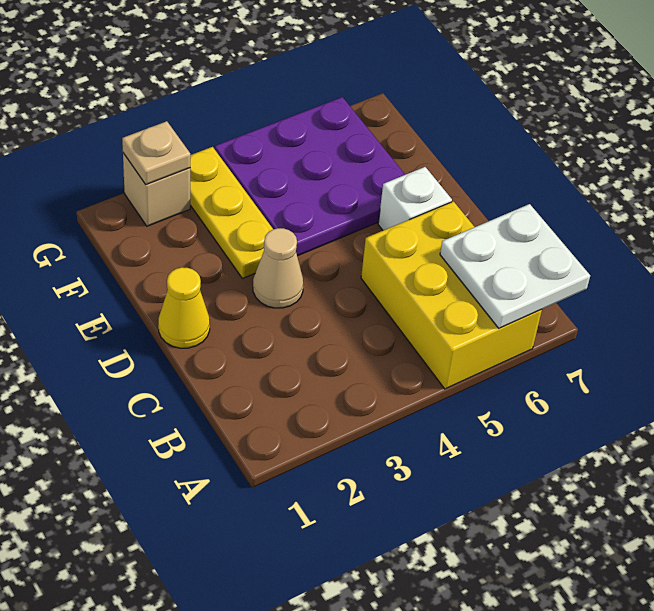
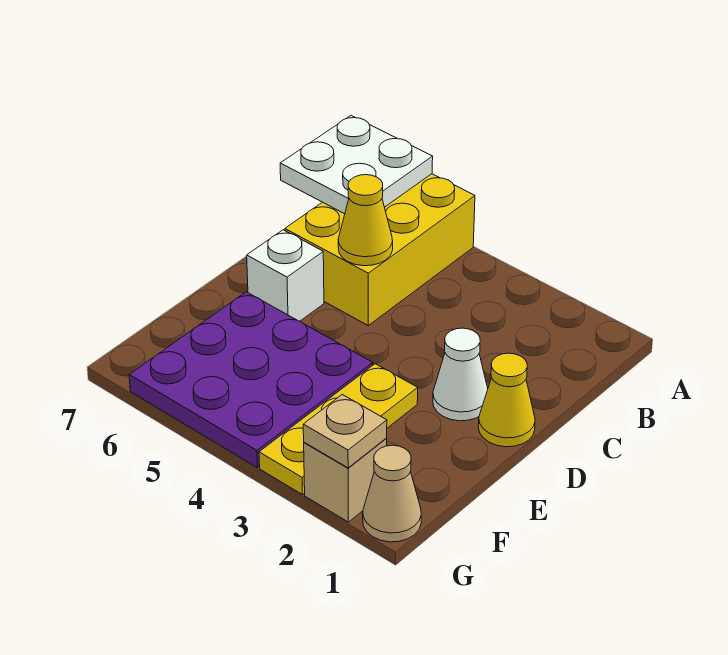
none -> yellow cone C5 level 2
none -> white cone D2 level 1
tan cone D3 level 1 -> tan cone G1 level 1

